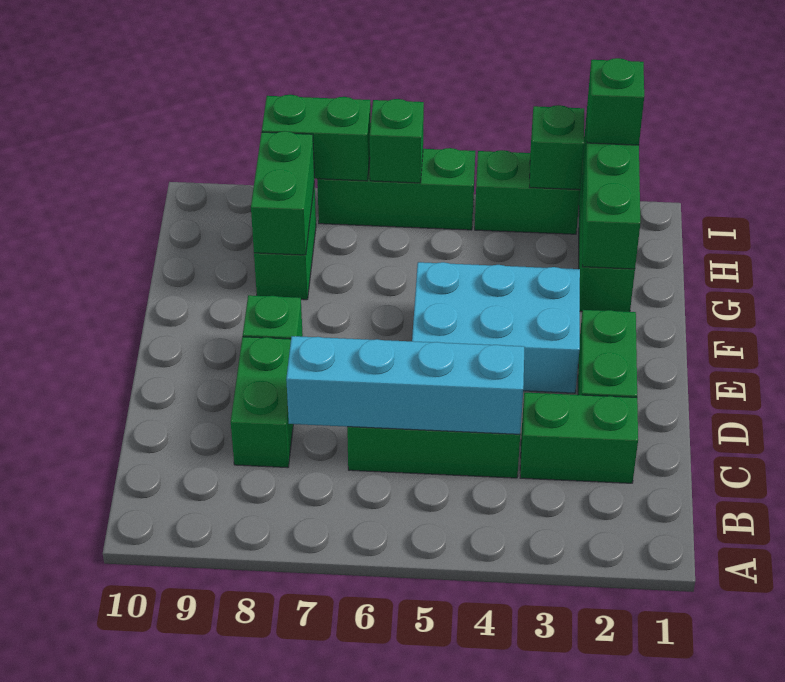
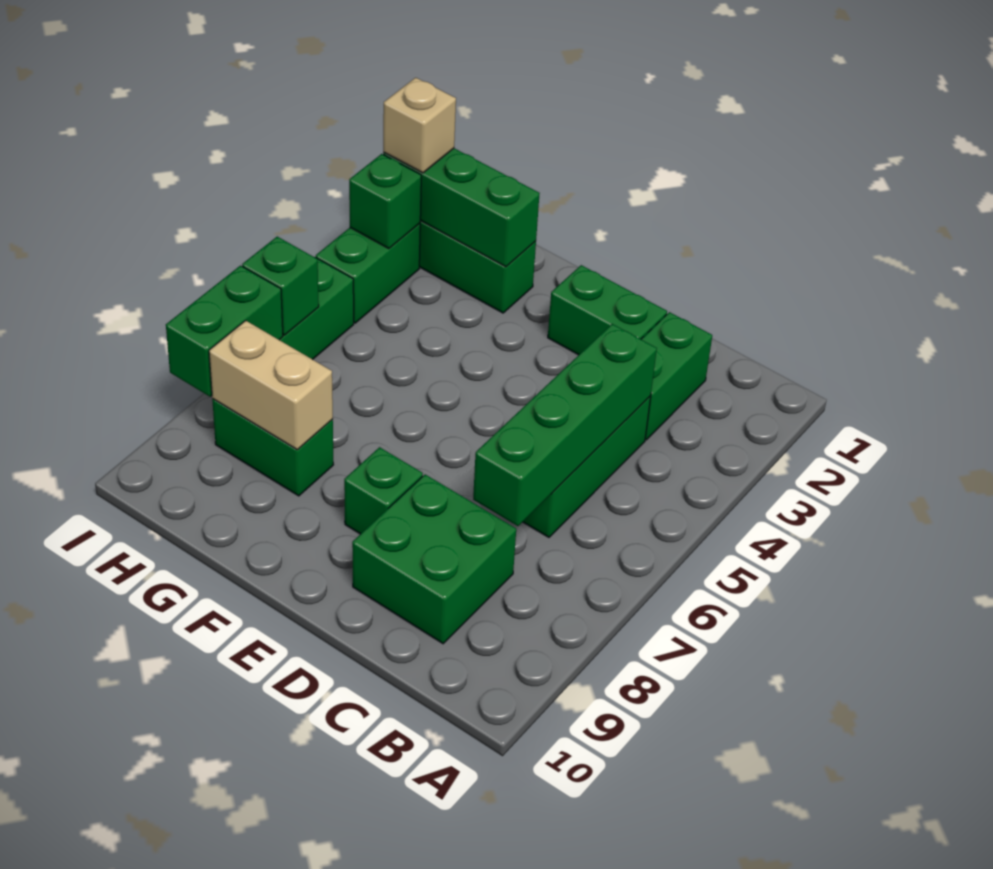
cyan brick C4:C7 level 2 -> green brick C4:C7 level 2
green brick C8:D8 level 1 -> green brick C8:D9 level 1
cyan brick E3:F5 level 1 -> none
green brick G8:H8 level 2 -> tan brick G8:H8 level 2
green brick I2 level 3 -> tan brick I2 level 3

